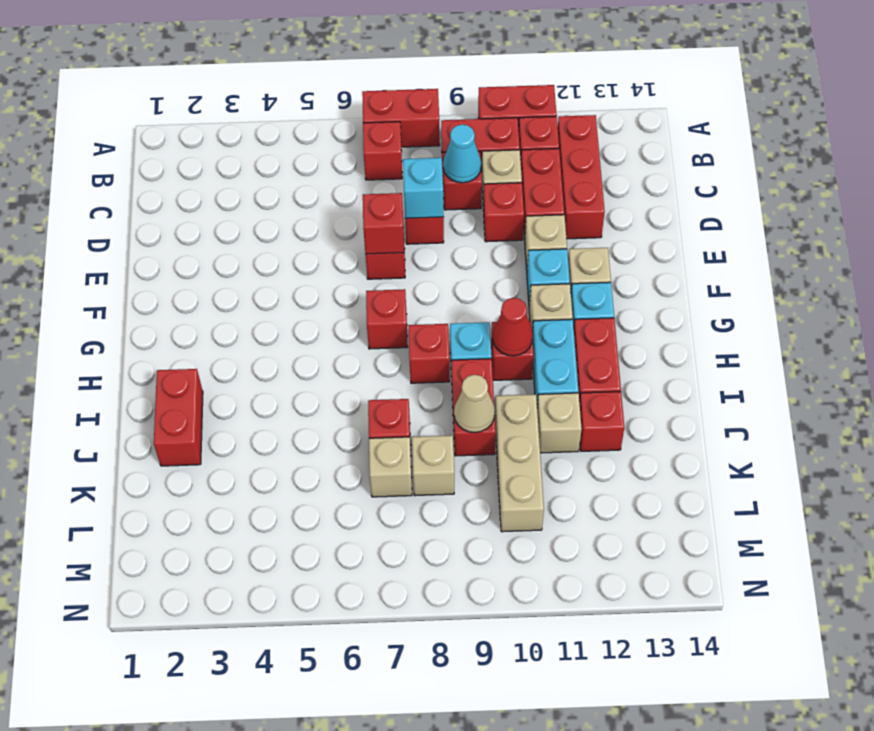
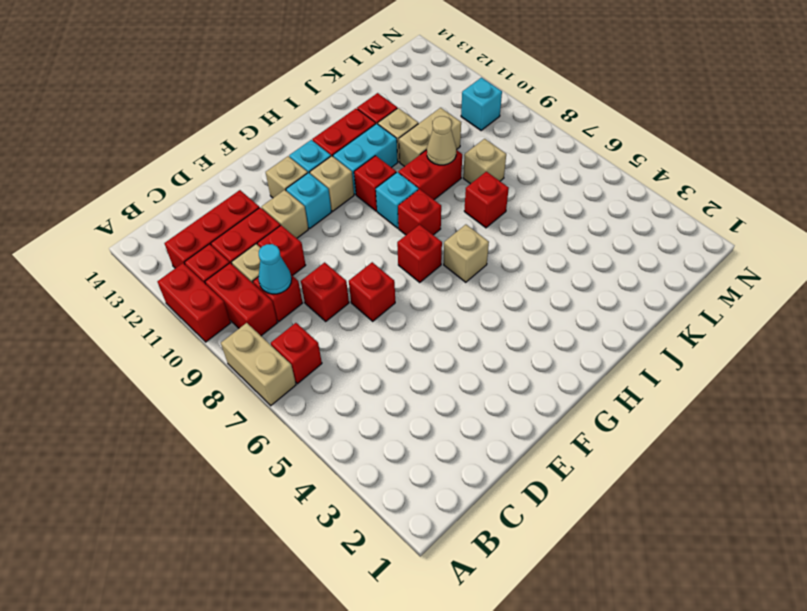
red brick A7:A8 level 1 -> tan brick A7:A8 level 1
cyan brick D8 level 2 -> cyan brick M10 level 1
red brick E7 level 2 -> none
red cone H10 level 2 -> none
red brick I2:J2 level 1 -> none
tan brick J10:L10 level 1 -> tan brick J10:K10 level 1
tan brick K7 level 1 -> tan brick H6 level 1

